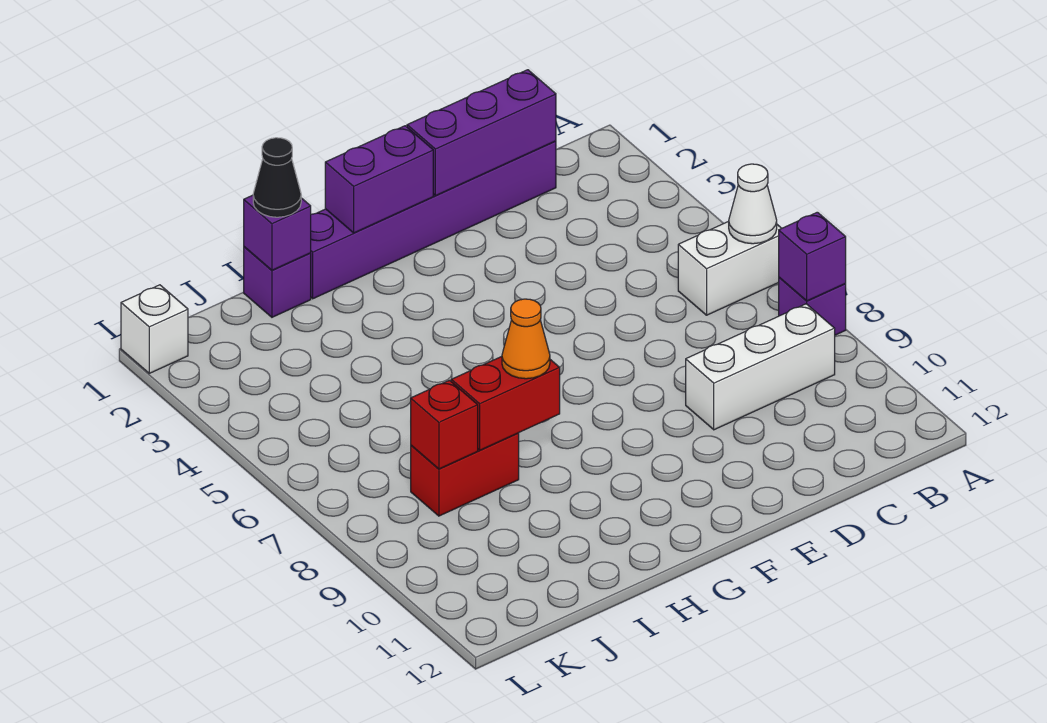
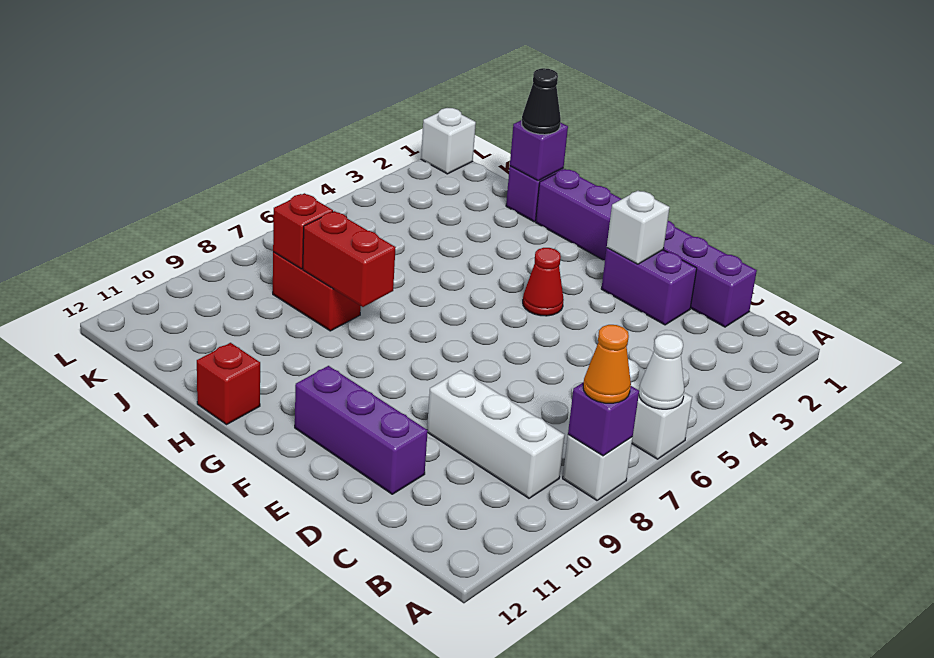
purple brick A8 level 1 -> white brick A8 level 1
purple brick C1:E1 level 2 -> purple brick D11:F11 level 1
none -> white brick E2 level 2
purple brick F1:G1 level 2 -> purple brick D2:E2 level 1
none -> red cone F4 level 1
orange cone H8 level 3 -> orange cone A8 level 3
none -> red brick H12 level 1

